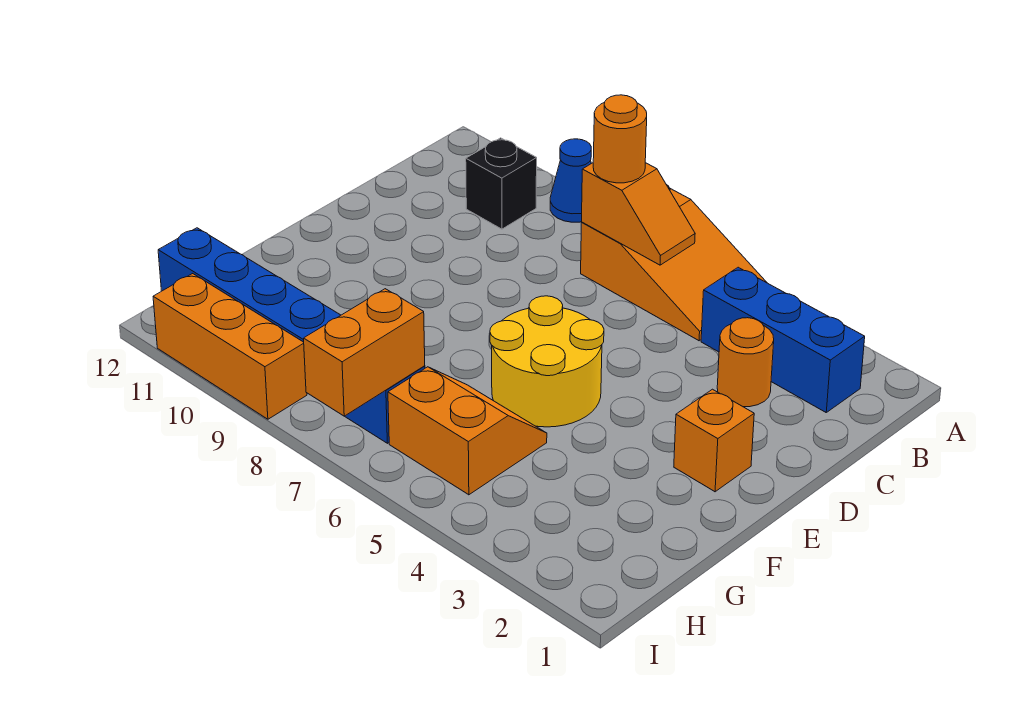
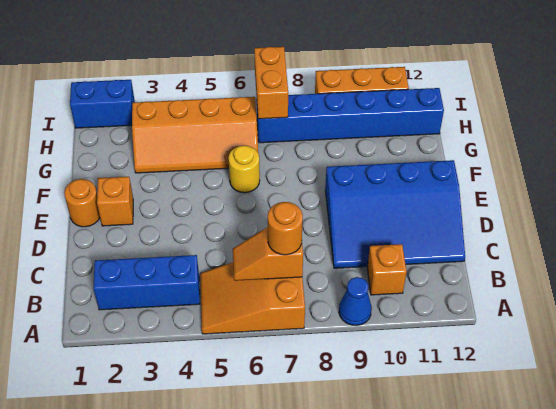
black brick B10 level 1 -> orange brick B10 level 1
orange round brick C3 level 1 -> orange round brick E1 level 1
none -> blue slope C9:E12 level 1 top E
yellow round brick E5:F6 level 1 -> yellow round brick F6 level 1
orange slope G5:H6 level 1 top H -> orange slope G3:H6 level 1 top H
none -> blue brick I1:I2 level 1

